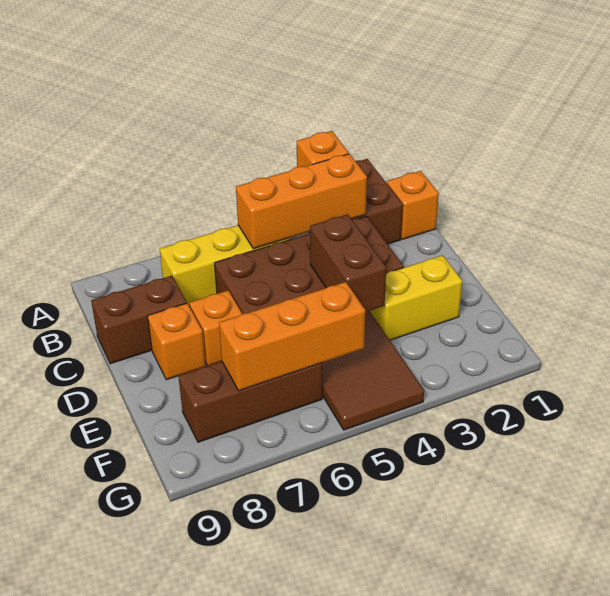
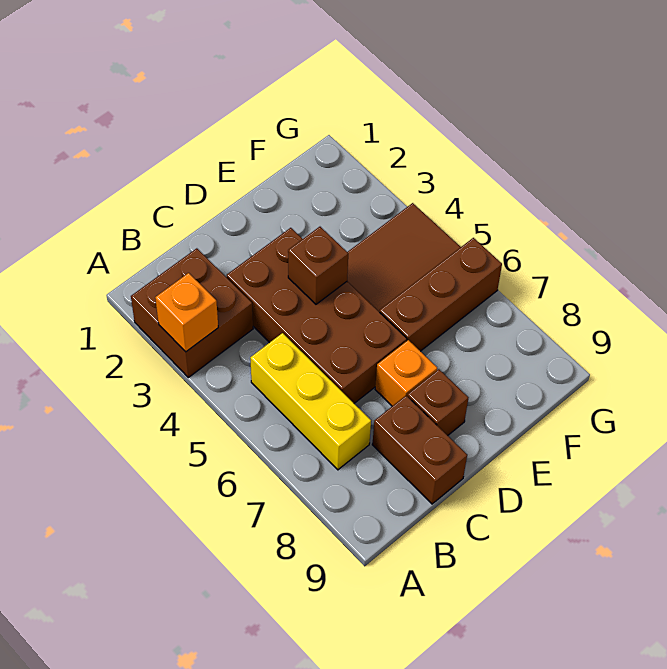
orange brick B1 level 1 -> none
orange brick B3:B5 level 2 -> none
brown brick D4:E4 level 2 -> brown brick D4 level 2
orange brick D8 level 1 -> brown brick D8 level 1
yellow brick E2:E3 level 1 -> none
orange brick F5:F7 level 2 -> none
brown brick F6:F8 level 1 -> brown brick E6:G6 level 1

